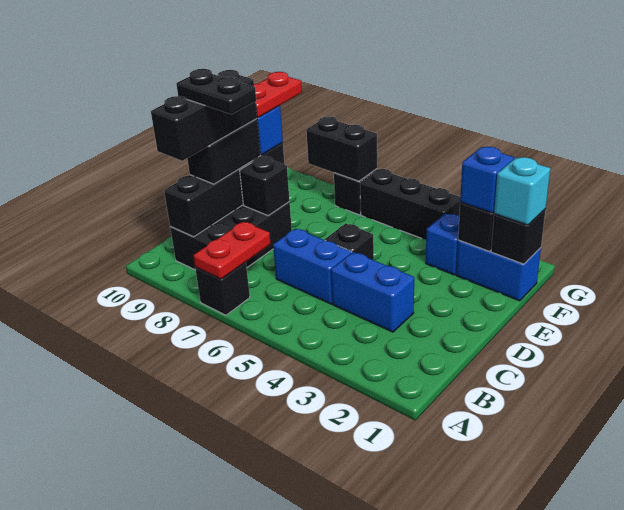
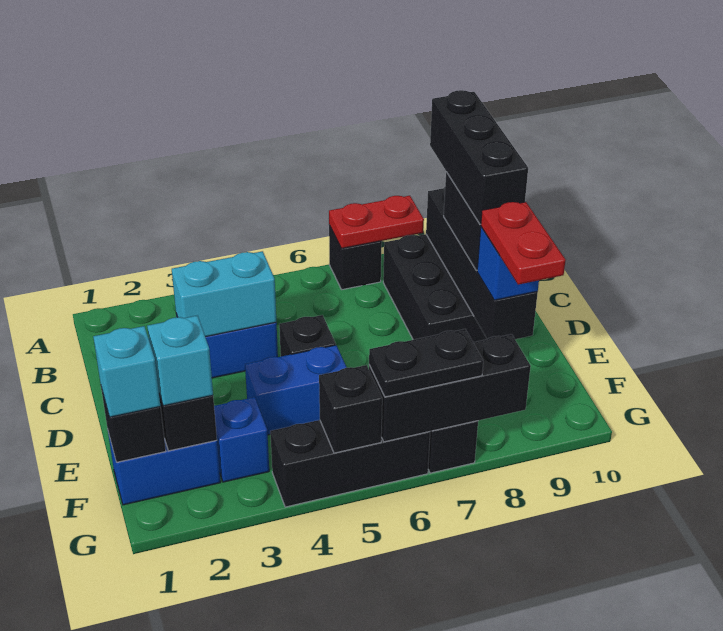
red plate A7:B7 level 2 -> red plate A7:A8 level 2
none -> cyan brick C3:C4 level 2
blue brick C5:C6 level 1 -> blue brick E4:E5 level 1
black plate C8:C9 level 5 -> black plate G6:G7 level 3
black brick D8 level 2 -> black brick G5 level 2
blue brick F2 level 3 -> cyan brick F2 level 3
black brick G7:G8 level 2 -> black brick G6:G8 level 2

